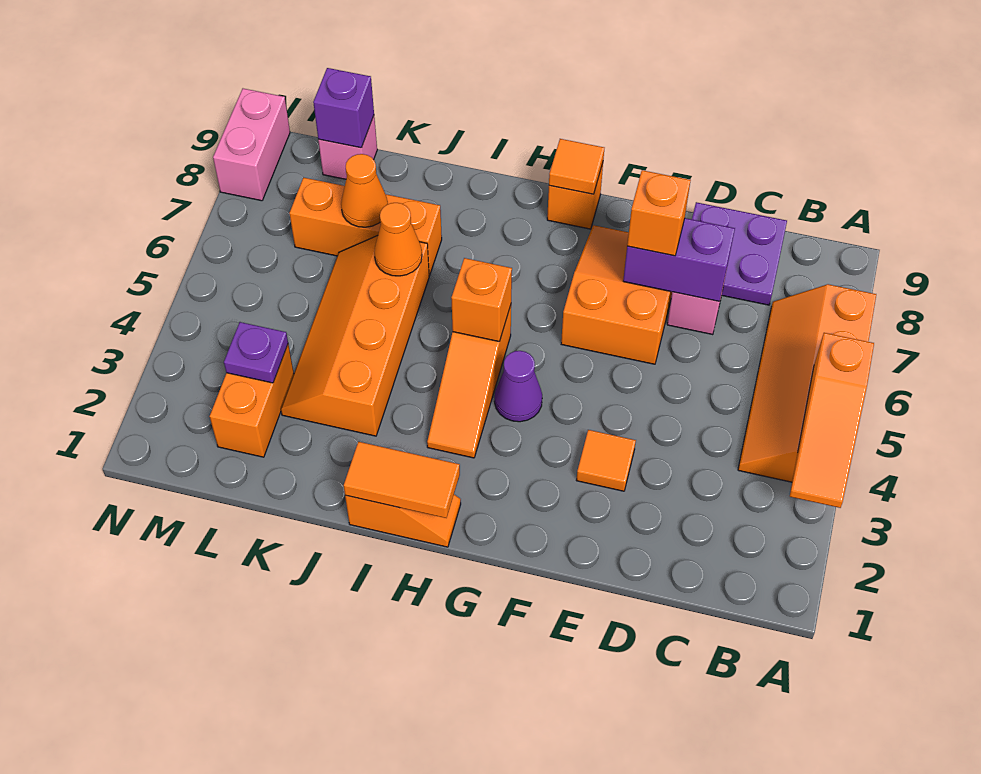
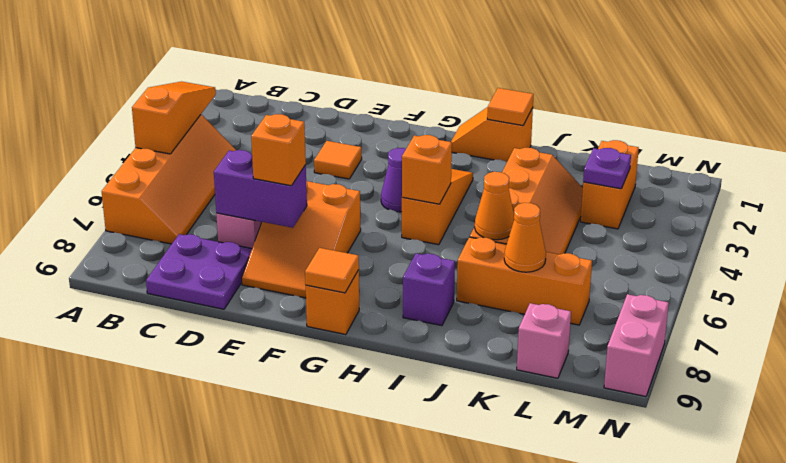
orange tile H1:I1 level 2 -> orange tile I1 level 2
purple brick L9 level 2 -> purple brick I8 level 1

